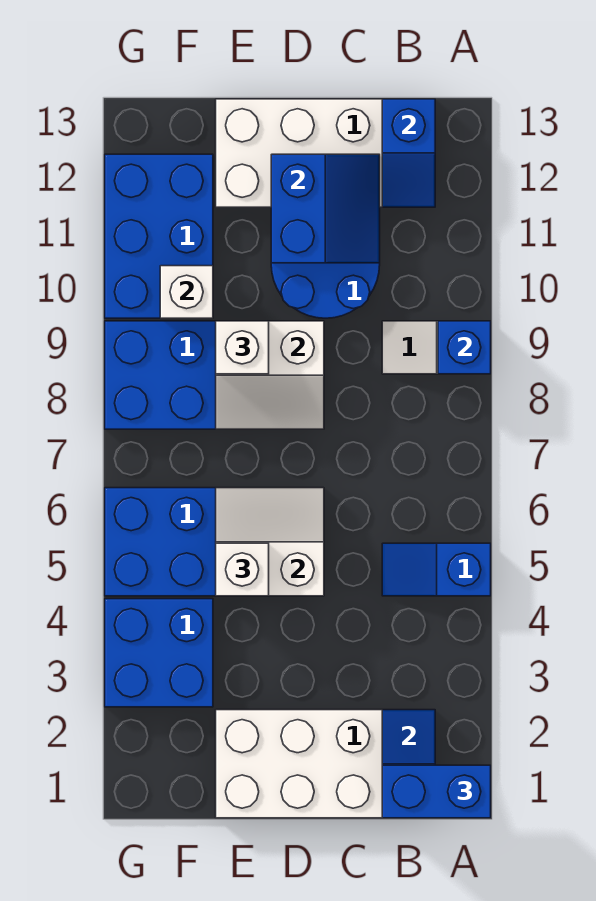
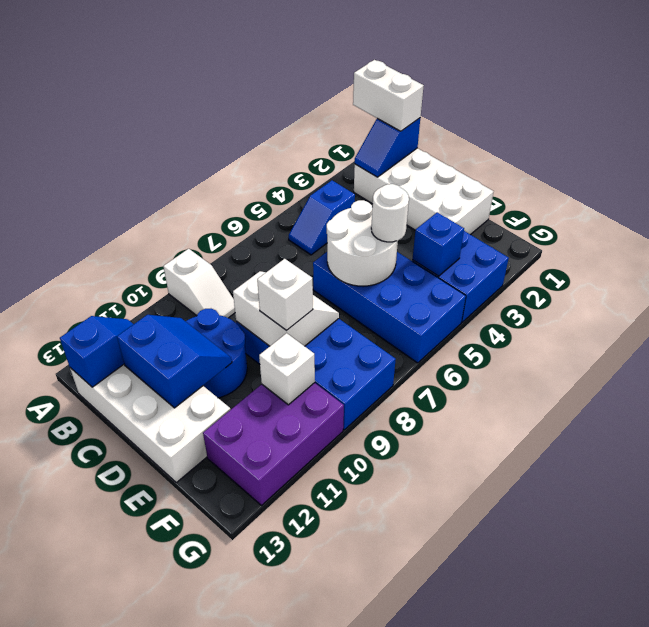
blue brick A1:B1 level 3 -> white brick A1:B1 level 3
blue slope A5:B5 level 1 top A -> blue slope B4:B5 level 1 top 4
blue brick A9 level 2 -> blue brick F4 level 2
blue slope C11:D12 level 2 top D -> blue slope C11:D12 level 2 top 12
white slope D5:E6 level 2 top 5 -> white round brick D5:E6 level 2
white brick E5 level 3 -> white round brick E5 level 3
blue brick F10:G12 level 1 -> purple brick F10:G12 level 1

